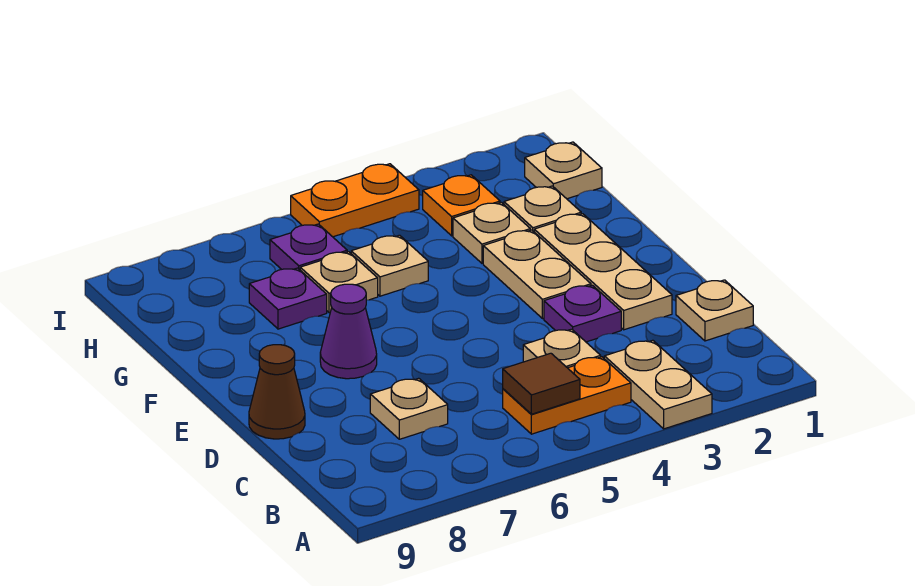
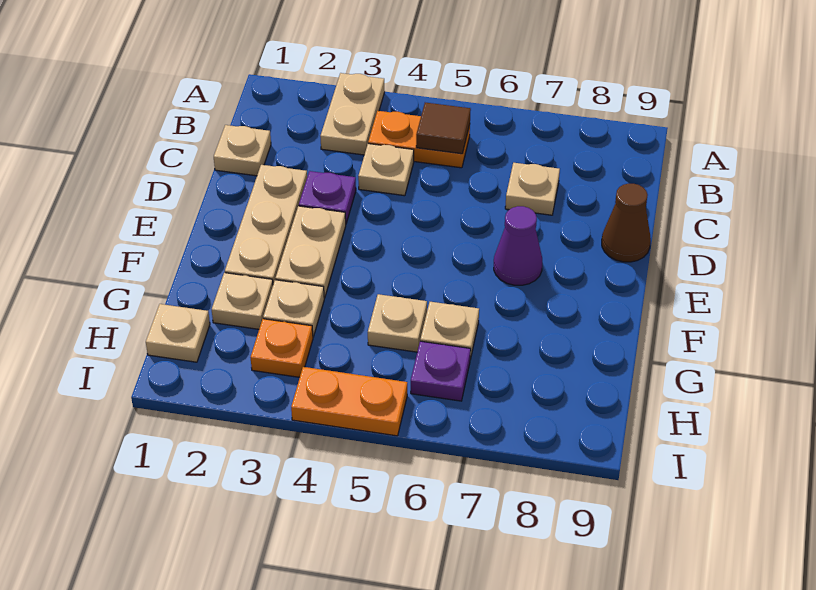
purple plate G7 level 1 -> none

